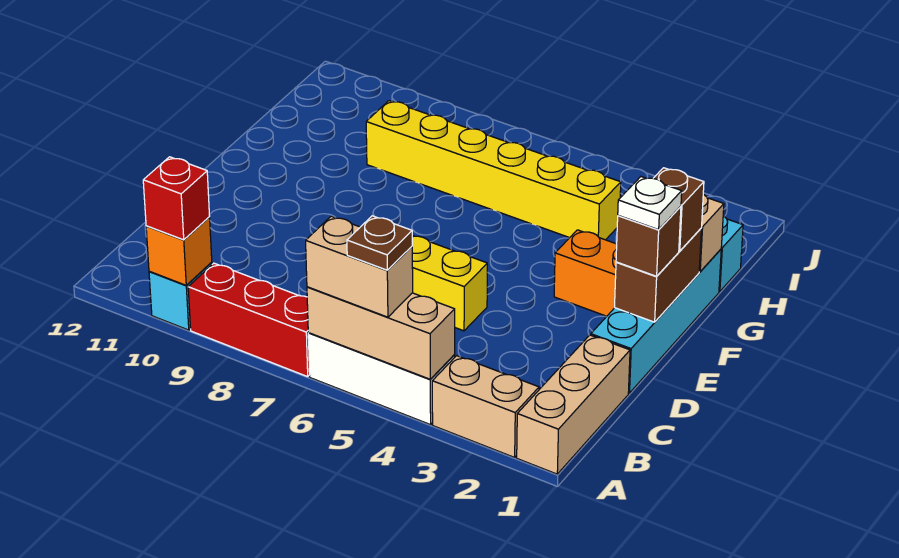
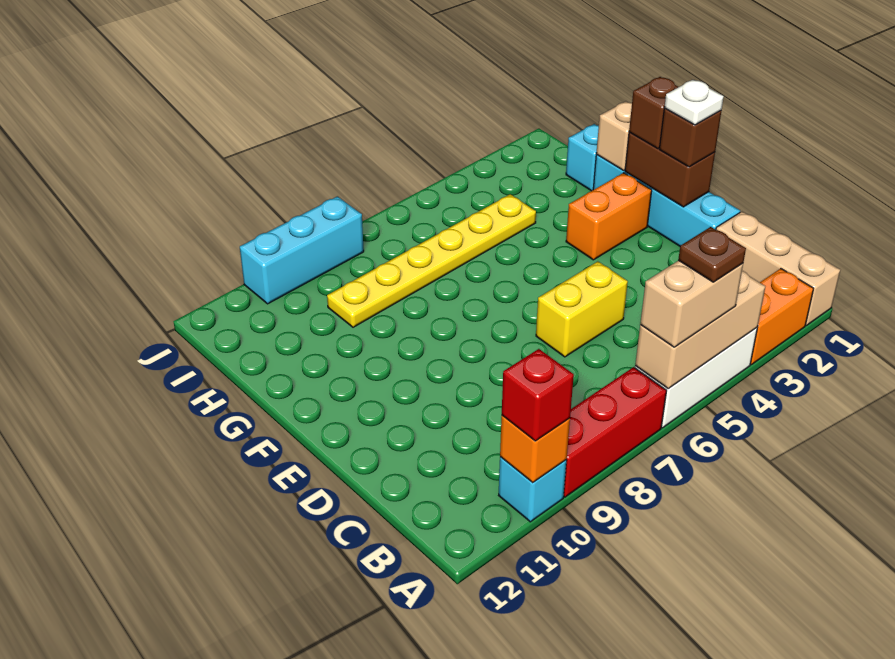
tan brick A2:A3 level 1 -> orange brick A2:A3 level 1
yellow brick H4:H9 level 1 -> yellow plate H4:H9 level 1
none -> cyan brick J8:J10 level 1

